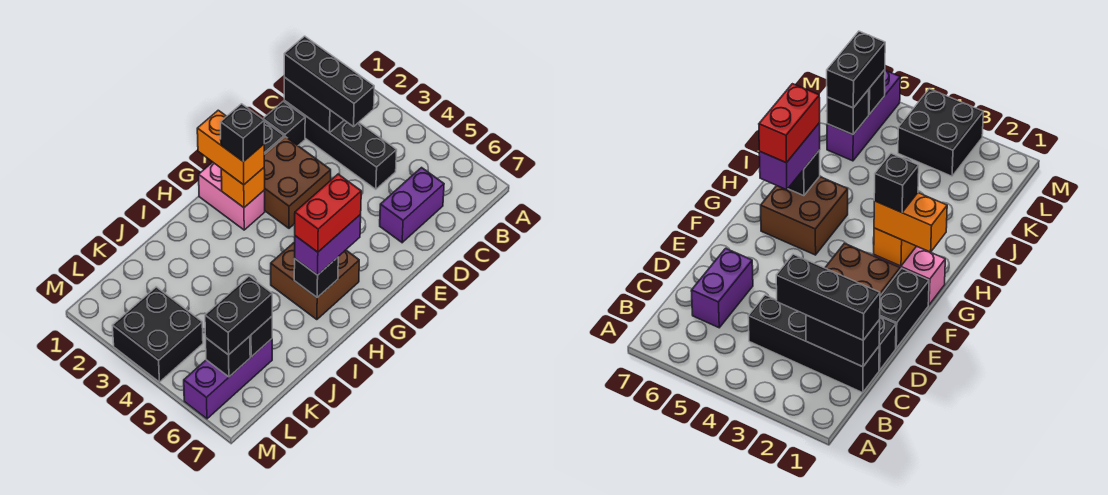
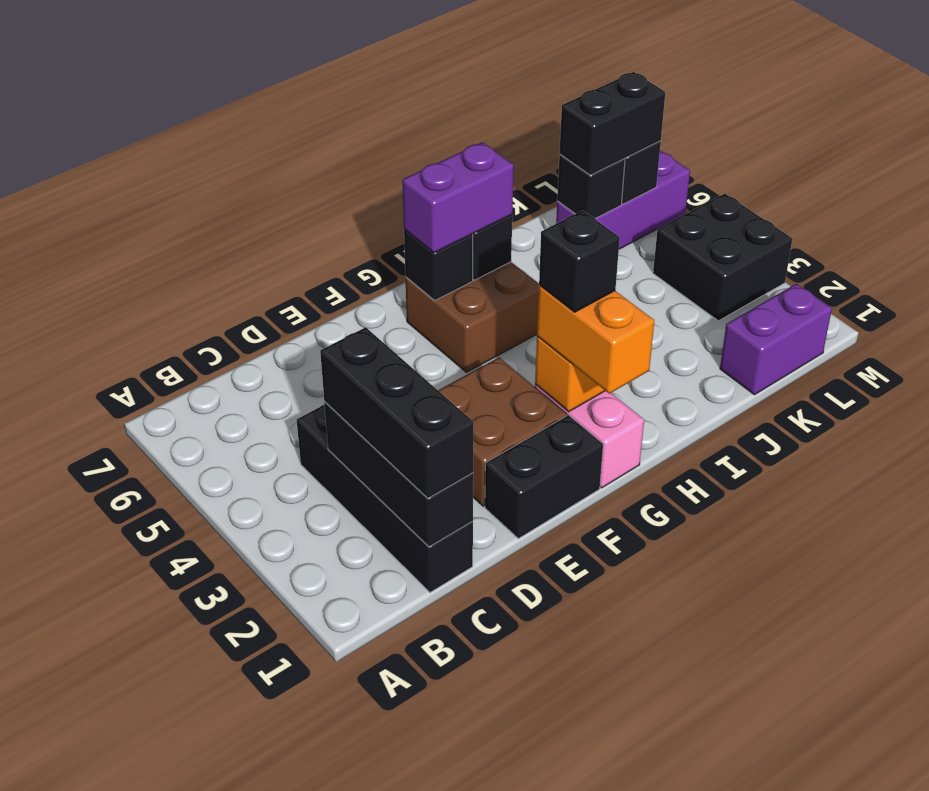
black brick C1:C2 level 2 -> black brick C1:C3 level 2
purple brick C6:D6 level 1 -> purple brick K1:L1 level 1
black brick D1 level 1 -> black brick G6 level 2
red brick G6:H6 level 4 -> none

